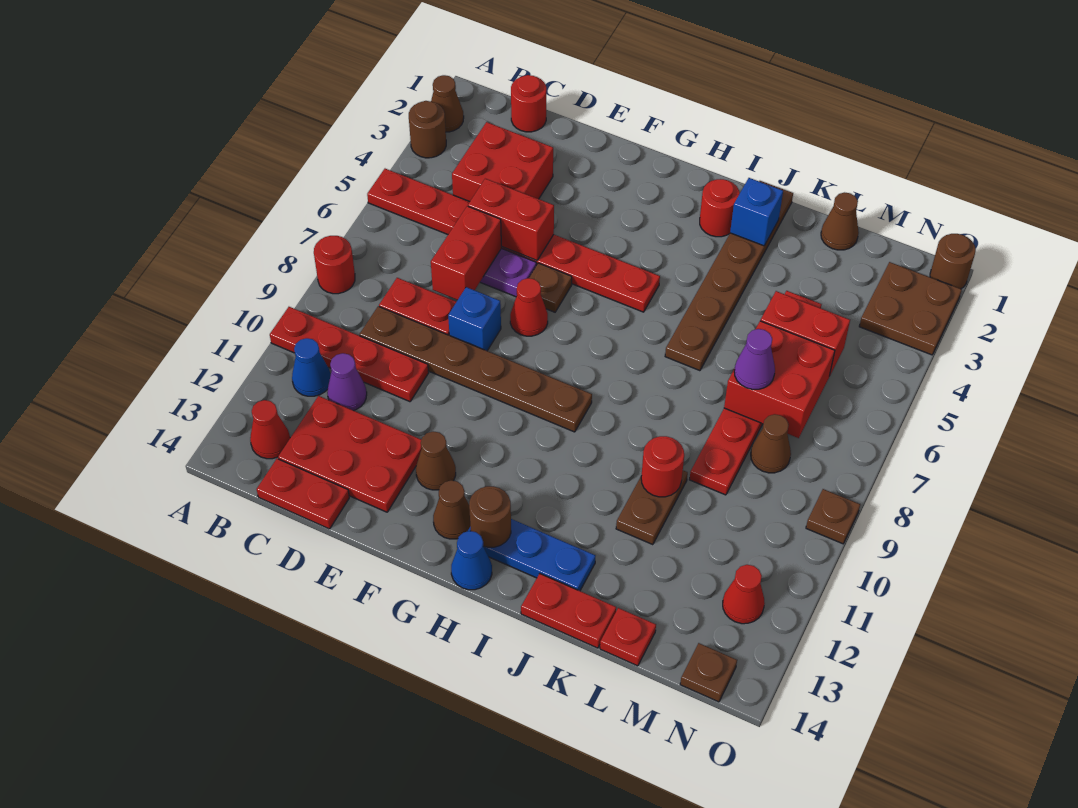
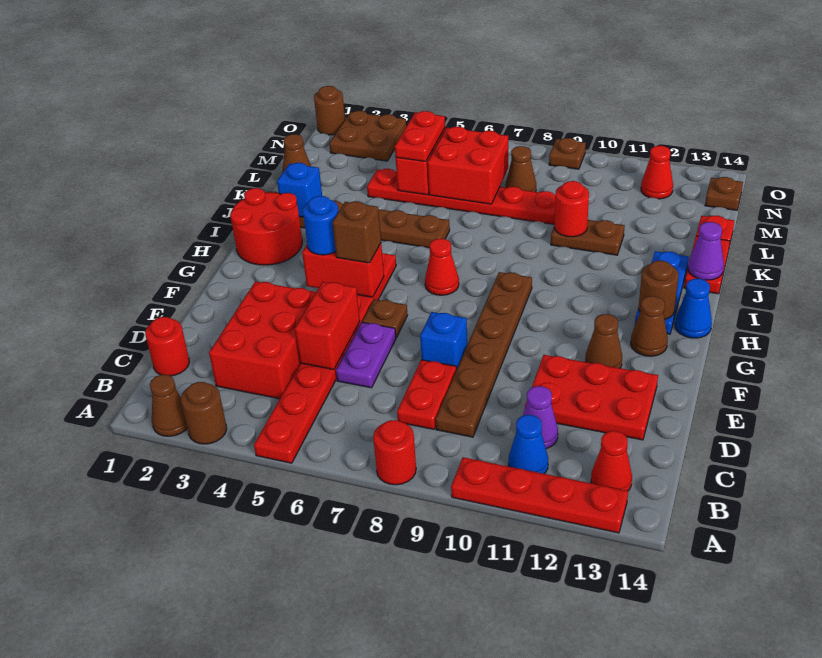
red plate A10:D10 level 1 -> red plate A10:A13 level 1
red brick C3:D4 level 1 -> red brick C3:E4 level 1
red plate C12:E13 level 1 -> red plate D11:E13 level 1
red plate C14:D14 level 1 -> red plate L5:M5 level 3
red brick D6:D7 level 2 -> red brick G4:G5 level 2
red cone F7 level 1 -> red cone H7 level 1
none -> blue round brick G4 level 3
none -> brown brick G5 level 3
red round brick I2 level 1 -> red round brick H1:I2 level 1
purple cone L7 level 3 -> purple cone J14 level 2

